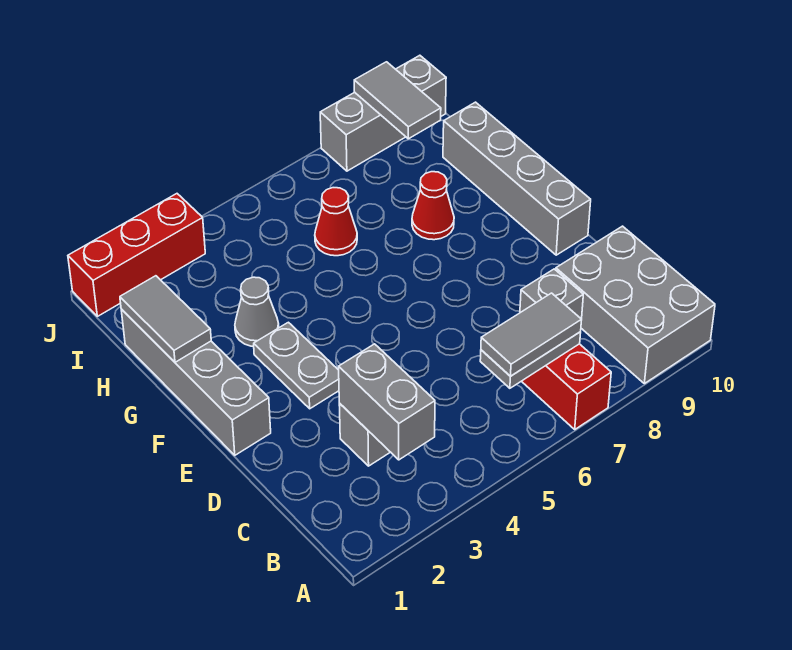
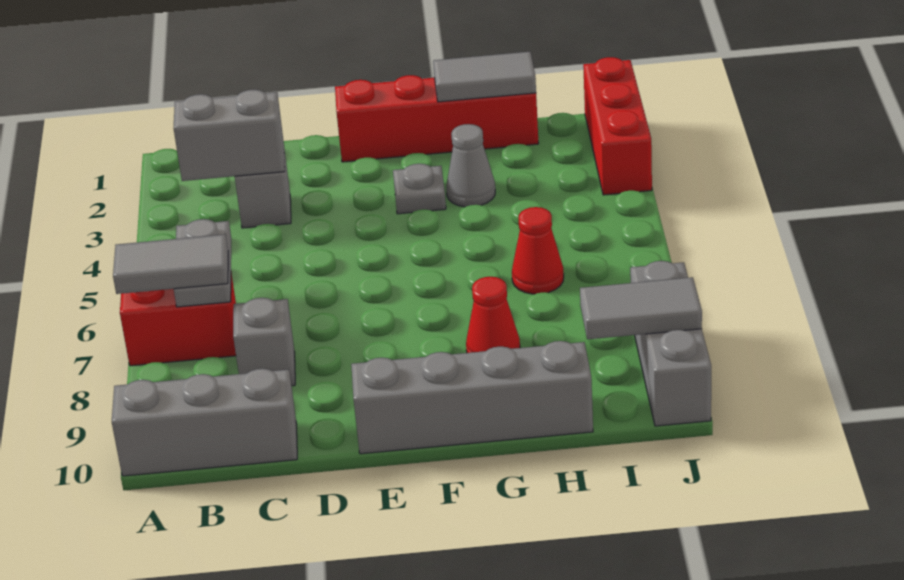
grey brick A9:C10 level 1 -> grey brick A10:C10 level 1
grey tile B6:B7 level 3 -> grey tile A7:B7 level 3
grey brick E1:H1 level 1 -> red brick E1:H1 level 1
grey plate E3:F3 level 1 -> grey plate F3 level 1

